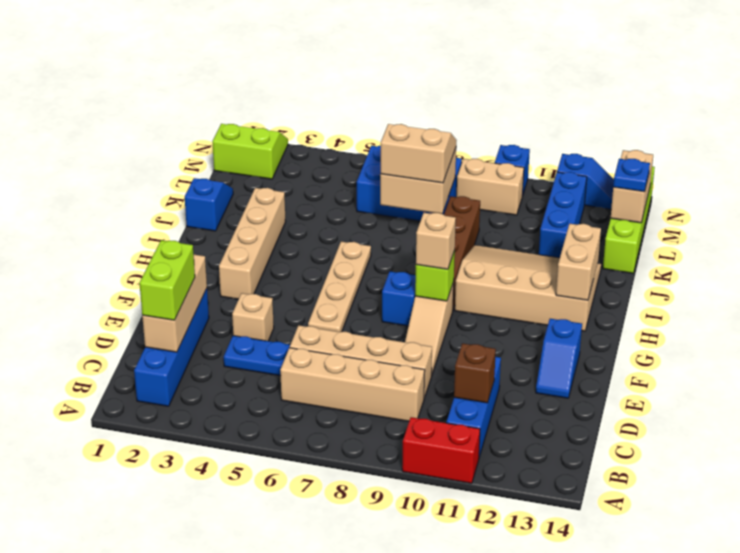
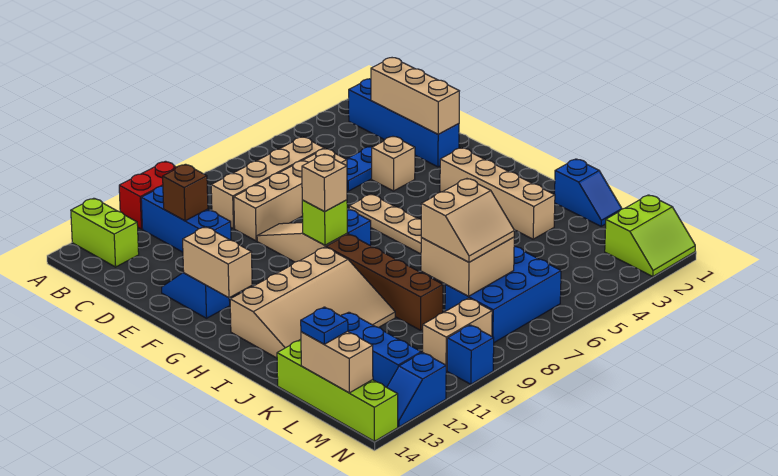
lime brick C2:D2 level 3 -> lime brick A13:B13 level 1
tan brick H13:I13 level 2 -> tan brick F13:G13 level 2

